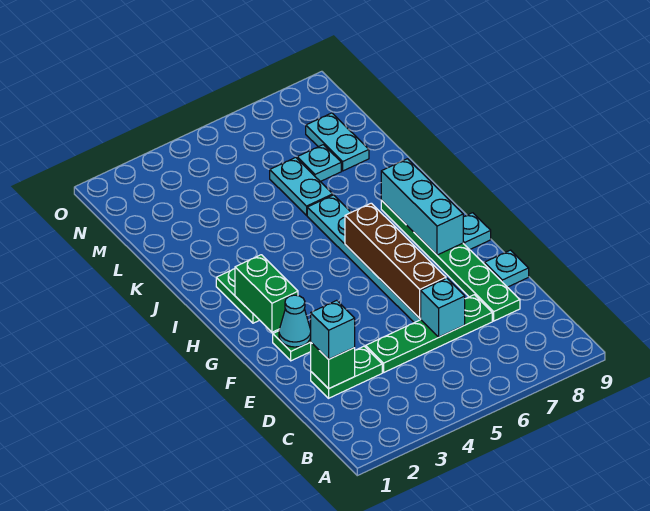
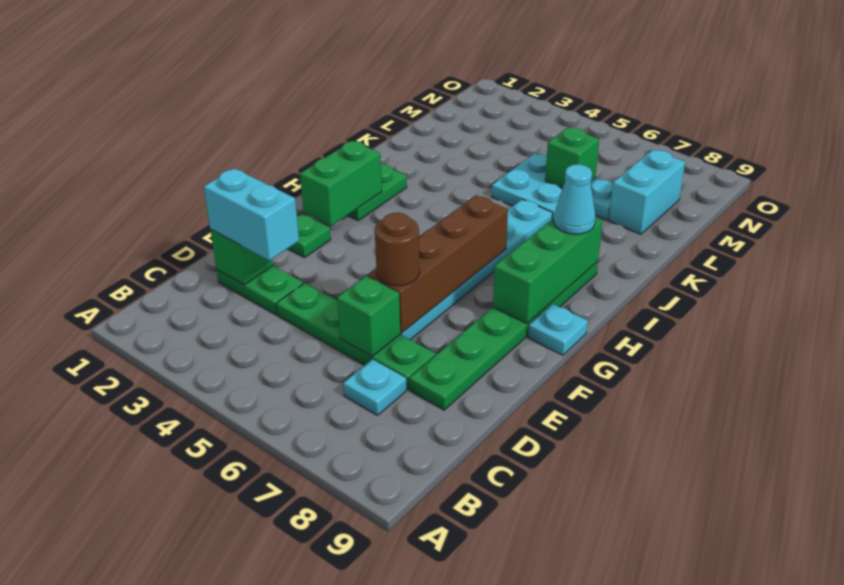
cyan brick D2 level 3 -> cyan brick D2:D3 level 3
cyan brick D6 level 2 -> green brick D6 level 2
none -> brown round brick E6 level 3
cyan plate E9 level 1 -> cyan plate C7 level 1
cyan cone F2 level 2 -> cyan cone I8 level 3
cyan brick G8:I8 level 2 -> green brick G8:I8 level 2
cyan plate K6:L6 level 1 -> cyan plate K5:L6 level 1
none -> green brick L6 level 2
cyan plate L8:M8 level 1 -> cyan brick L8:M8 level 1

